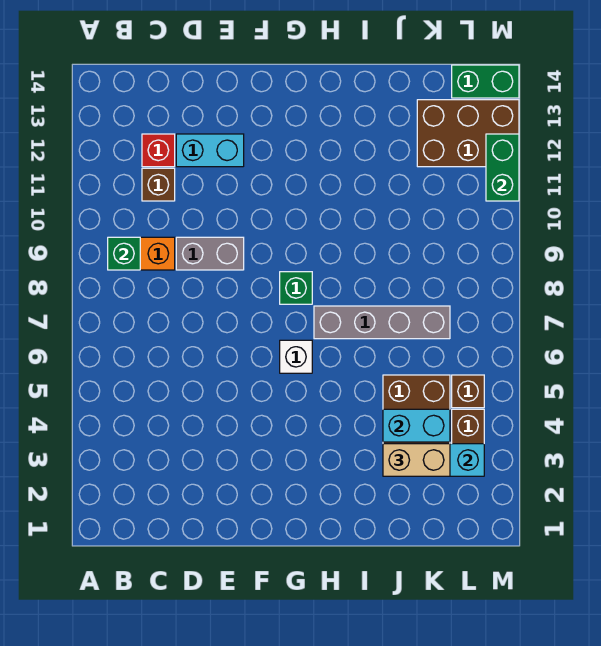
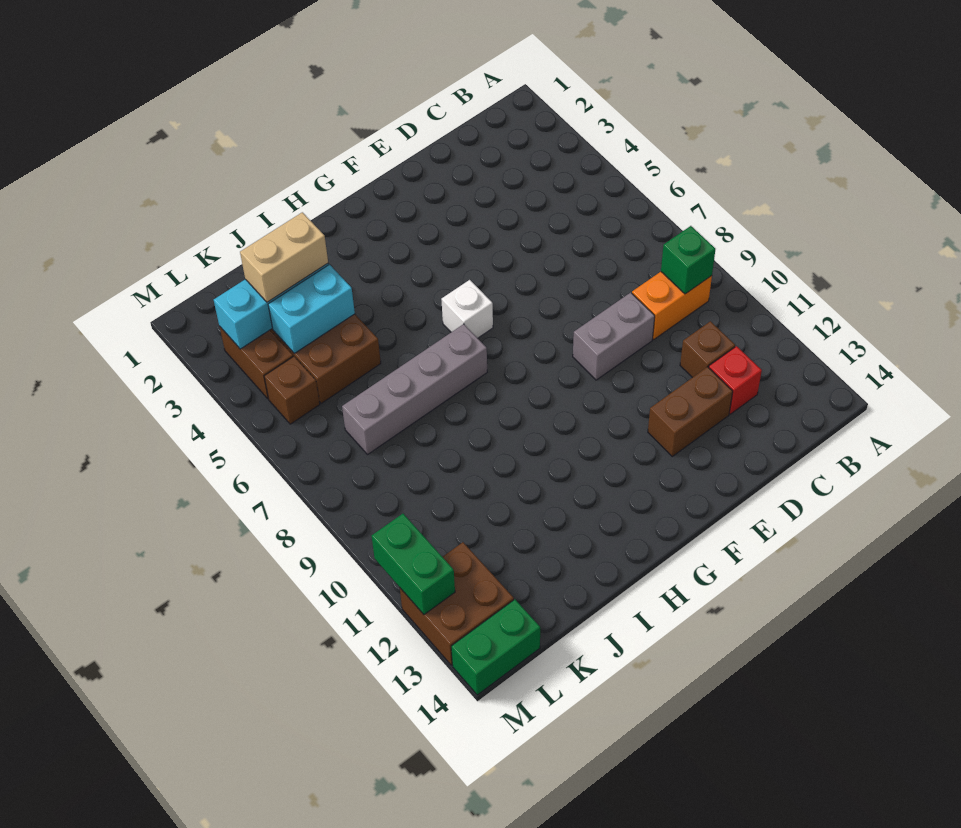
cyan brick D12:E12 level 1 -> brown brick D12:E12 level 1
green brick G8 level 1 -> none
brown brick K12:M13 level 1 -> brown brick L12:M13 level 1

